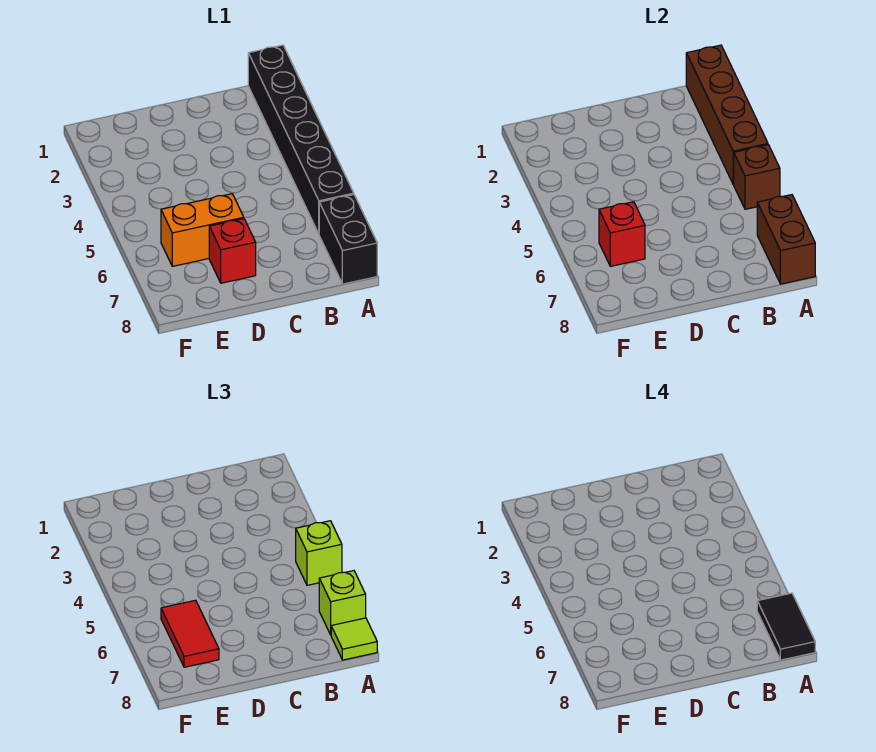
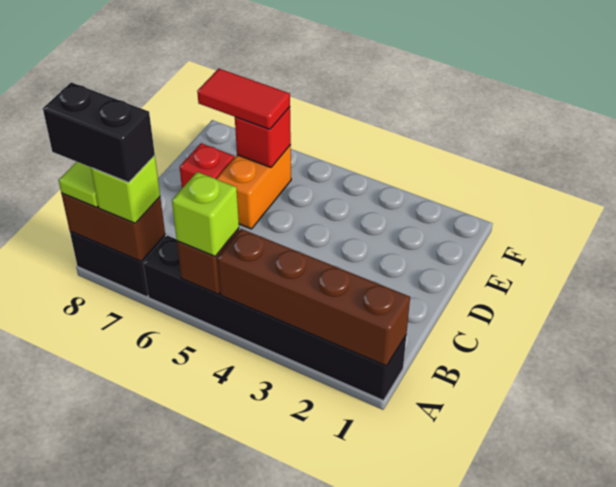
black tile A7:A8 level 4 -> black brick A7:A8 level 4

